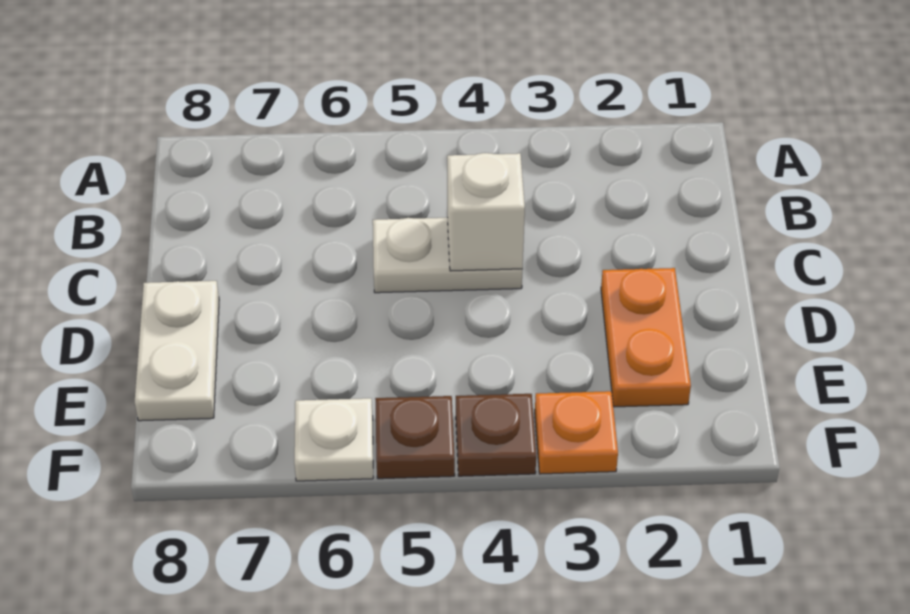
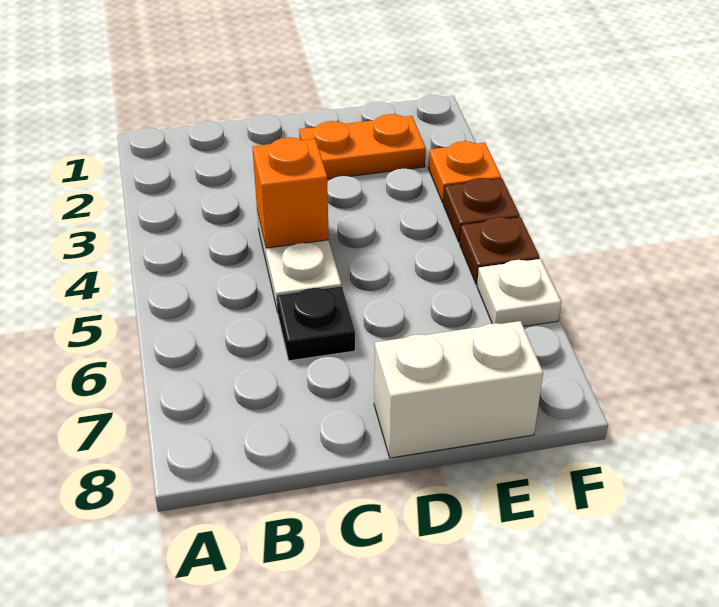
white brick C4 level 2 -> orange brick C4 level 2
none -> black plate C6 level 1
white plate D8:E8 level 1 -> white brick D8:E8 level 1

